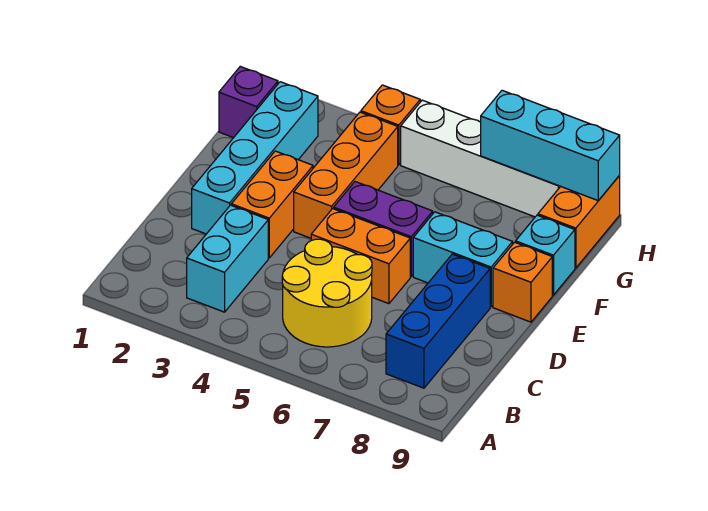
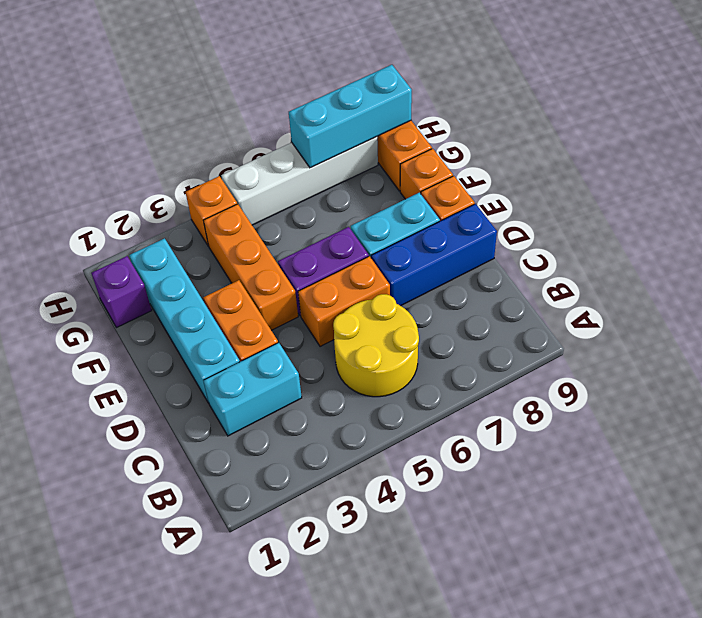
cyan brick B3:C3 level 1 -> cyan brick C2:C3 level 1
blue brick B8:D8 level 1 -> blue brick D7:D9 level 1
cyan brick F9 level 1 -> orange brick F9 level 1

